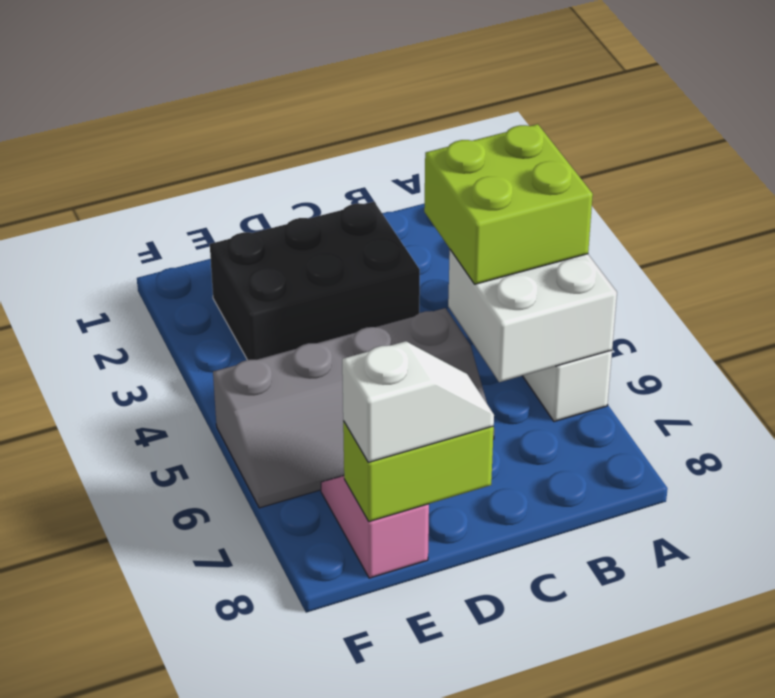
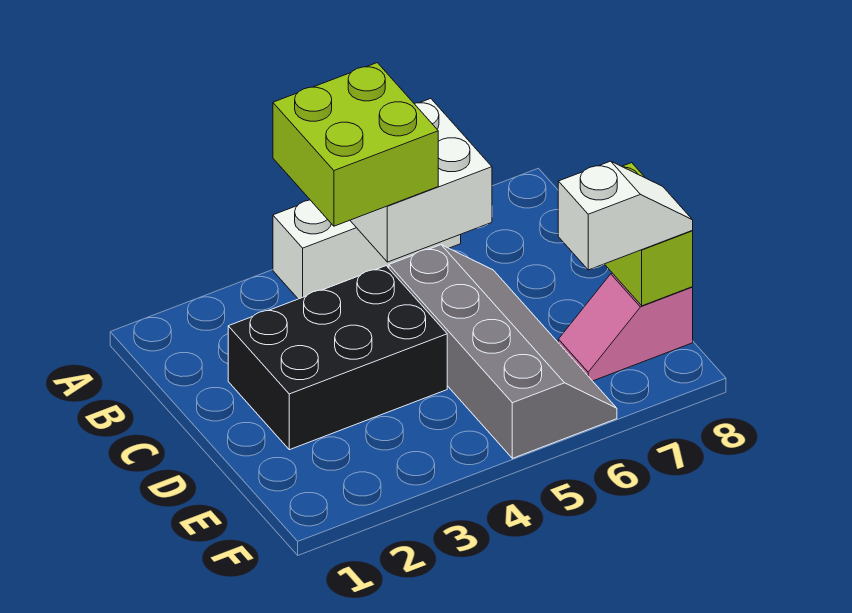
black brick C2:E3 level 1 -> black brick C2:D4 level 1
white slope D8:E8 level 3 top E -> white slope E7:E8 level 3 top 7

